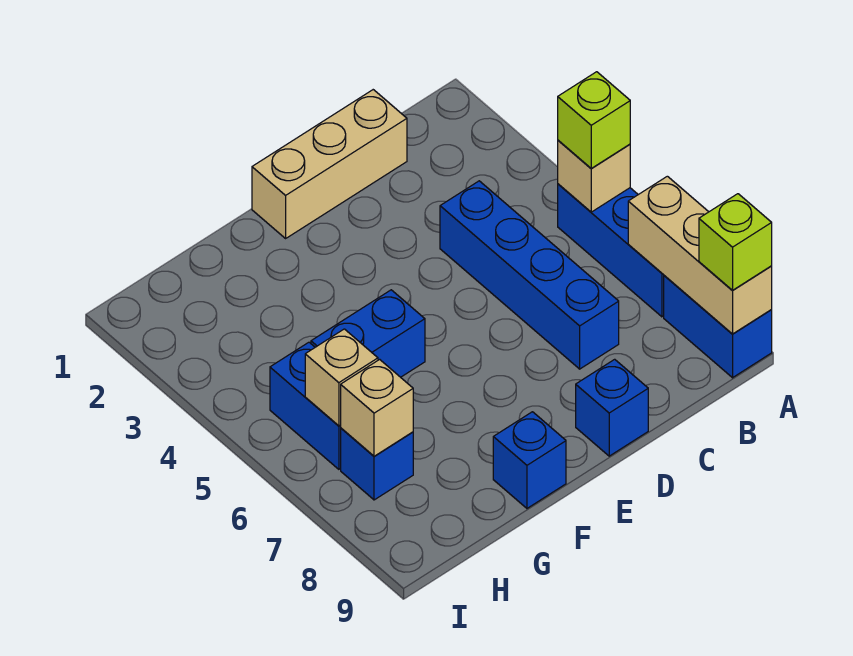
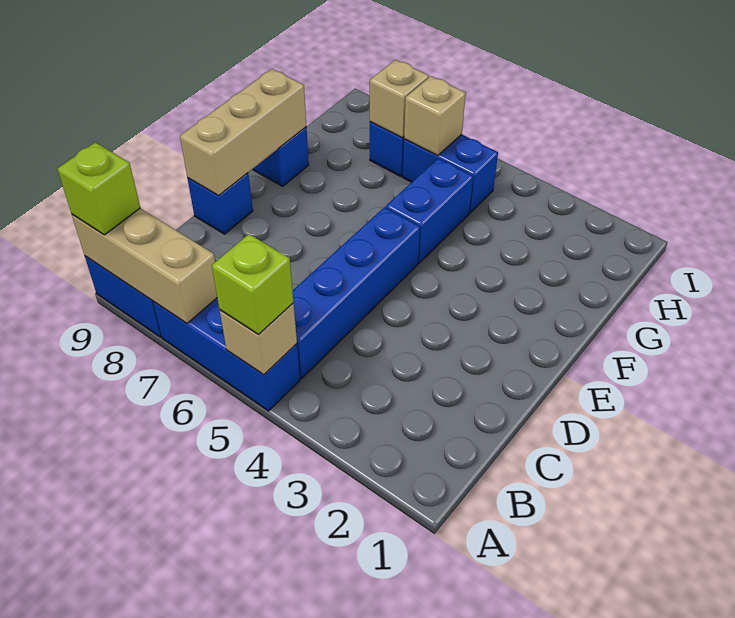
tan brick C1:E1 level 1 -> tan brick D9:F9 level 2
blue brick C4:C7 level 1 -> blue brick B5:E5 level 1

